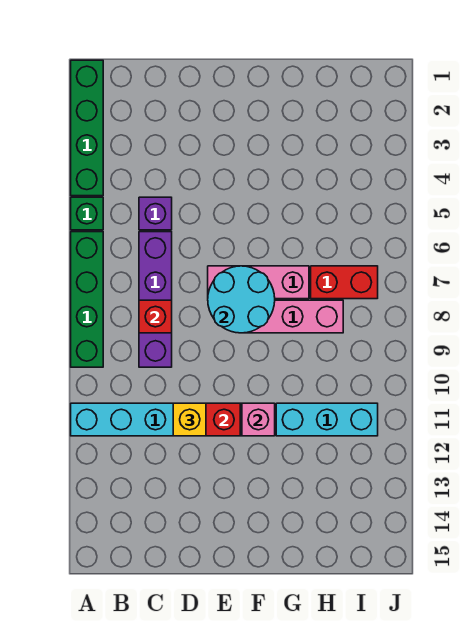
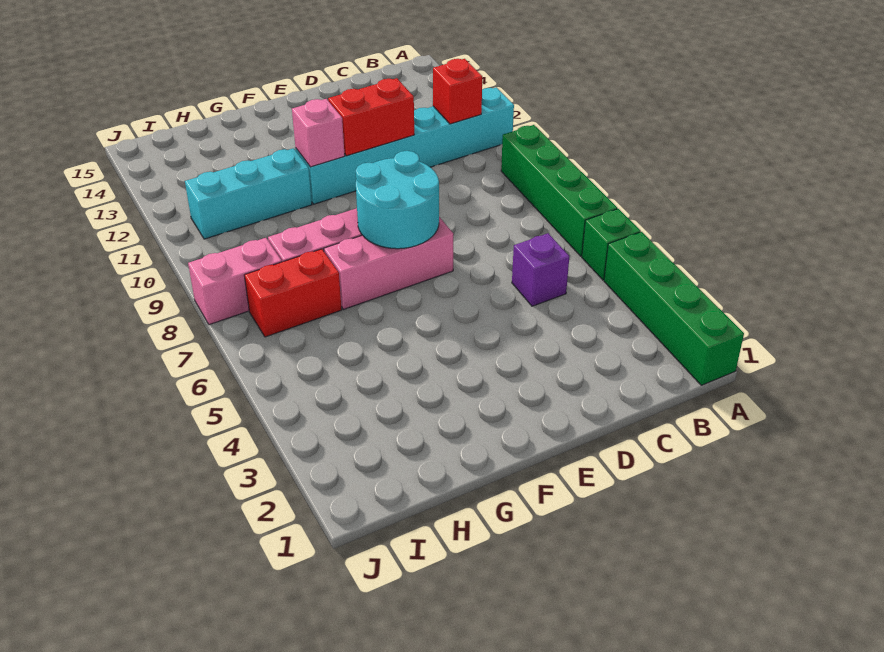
purple brick C6:C9 level 1 -> none
red brick C8 level 2 -> red brick B11 level 2
yellow brick D11 level 3 -> none
none -> pink brick I8:J8 level 1

